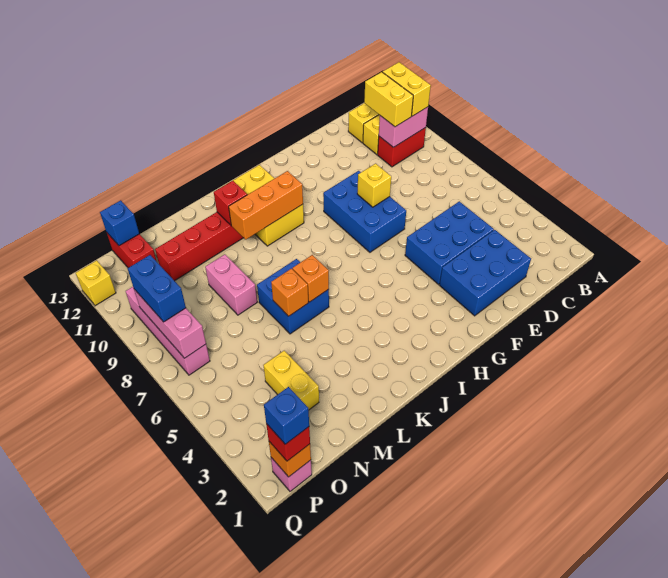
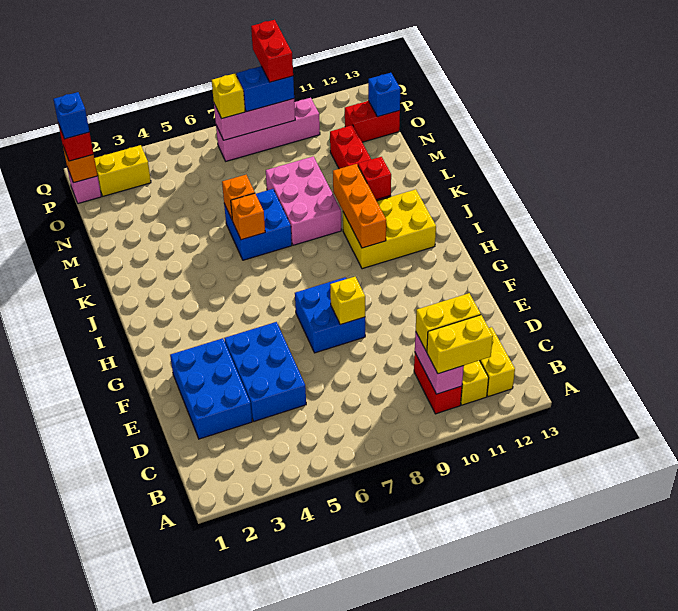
blue brick F7:G9 level 1 -> blue brick F7:G8 level 1
pink brick M8:M9 level 1 -> pink brick K8:M9 level 1
yellow brick N3:N4 level 1 -> yellow brick P2:P3 level 1
none -> red brick P9:Q9 level 4
yellow brick Q12 level 1 -> yellow brick P7 level 3

